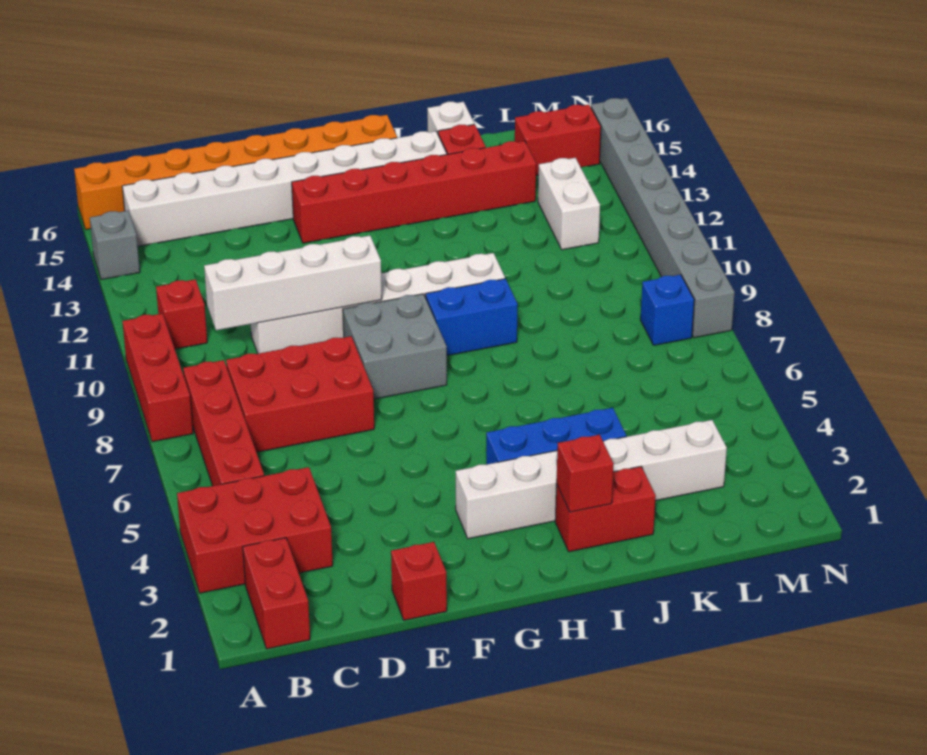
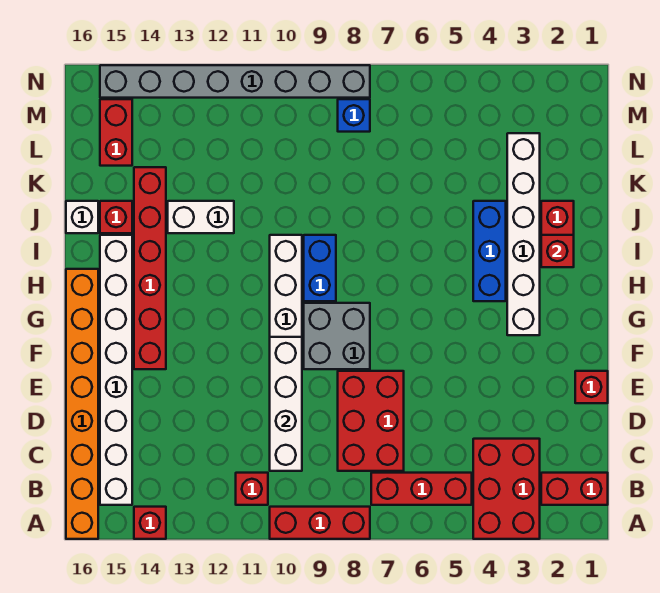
grey brick A14 level 1 -> red brick A14 level 1
red brick B5:B8 level 1 -> red brick B5:B7 level 1
white brick L12:L13 level 1 -> white brick J12:J13 level 1

